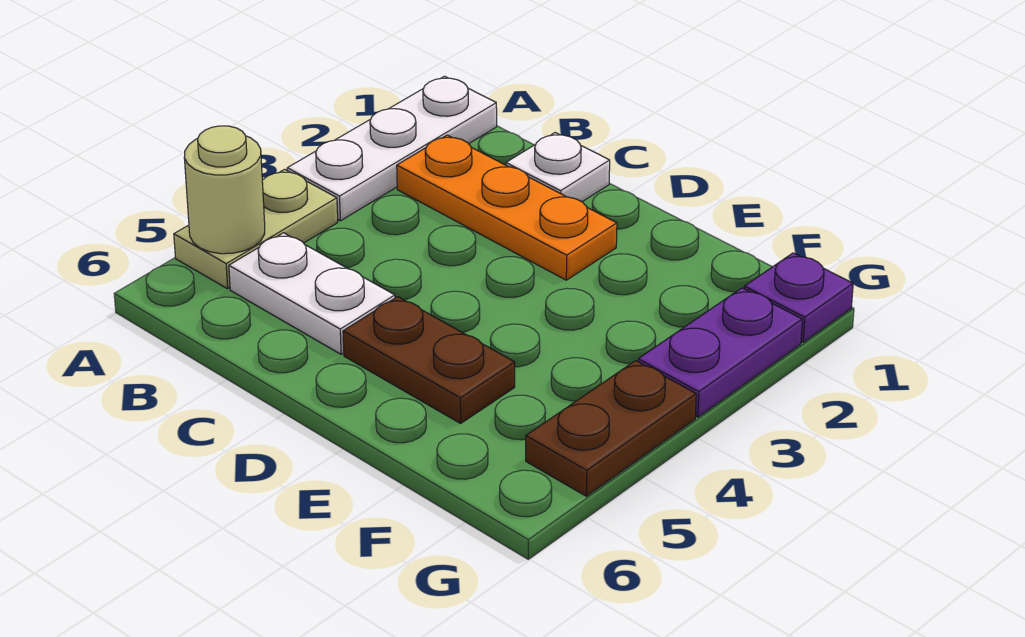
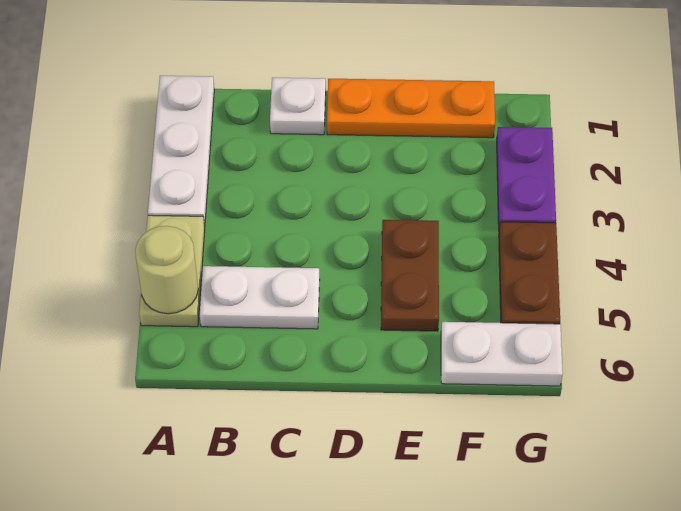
orange plate B2:D2 level 1 -> orange plate D1:F1 level 1
brown plate D5:E5 level 1 -> brown plate E4:E5 level 1
none -> white plate F6:G6 level 1
purple plate G1 level 1 -> none

